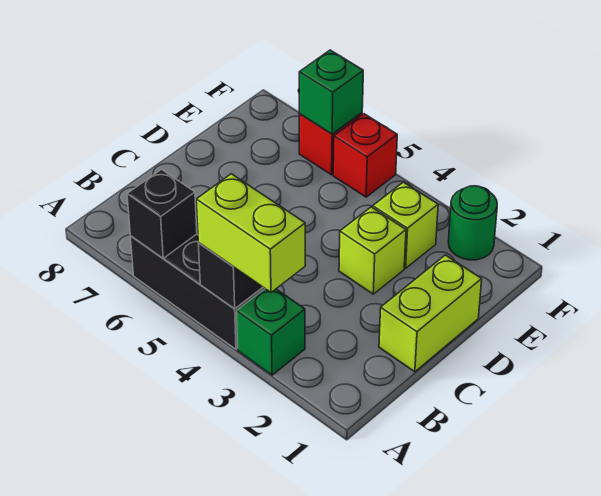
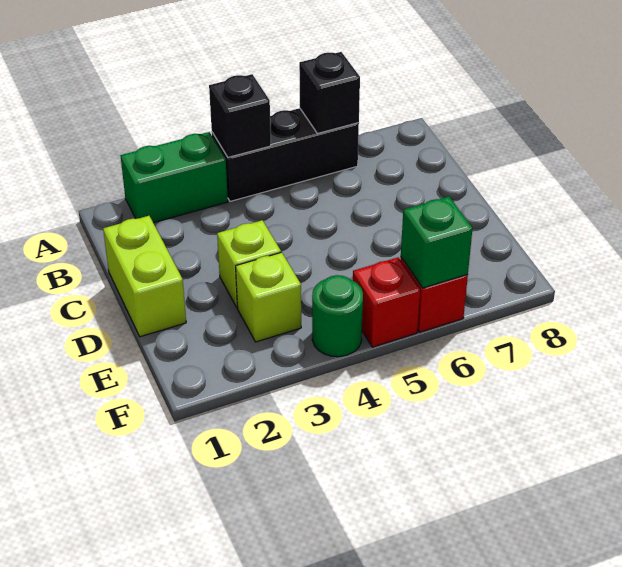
green brick A3 level 1 -> green brick A2:A3 level 1
lime brick A3:A4 level 3 -> none
green round brick F2 level 1 -> green round brick F4 level 1

